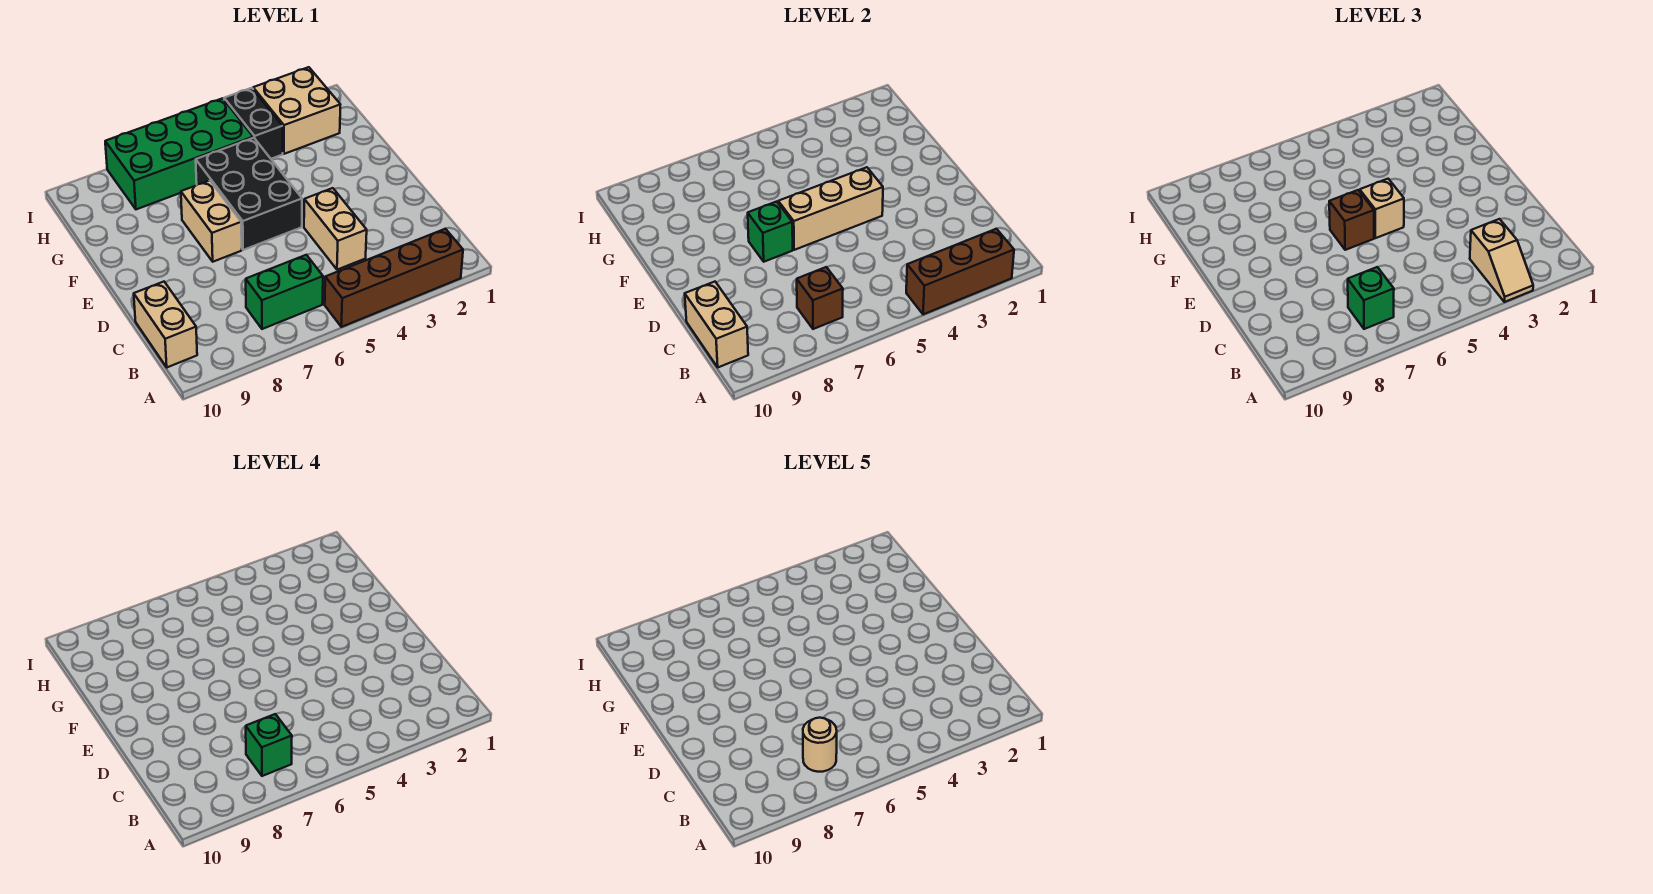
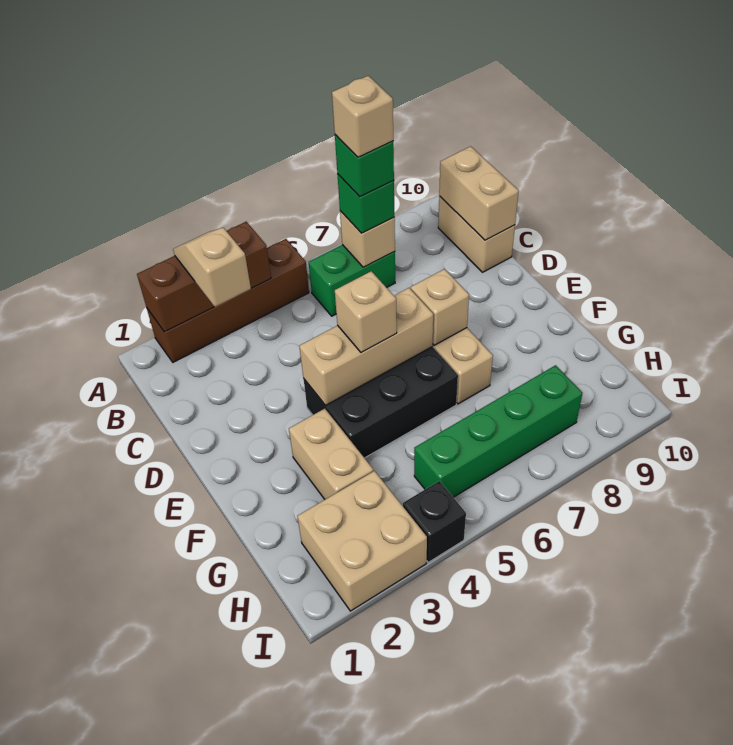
brown brick B7 level 2 -> tan brick B7 level 2
tan round brick B7 level 5 -> tan brick B7 level 5
tan brick C4:D4 level 1 -> tan brick F3:G3 level 1
black brick E5:G6 level 1 -> black brick E4:F6 level 1
brown brick E6 level 3 -> none
green brick E7 level 2 -> tan brick E7 level 2
black brick H4:I4 level 1 -> black brick I4 level 1
green brick H5:I8 level 1 -> green brick H5:H8 level 1

